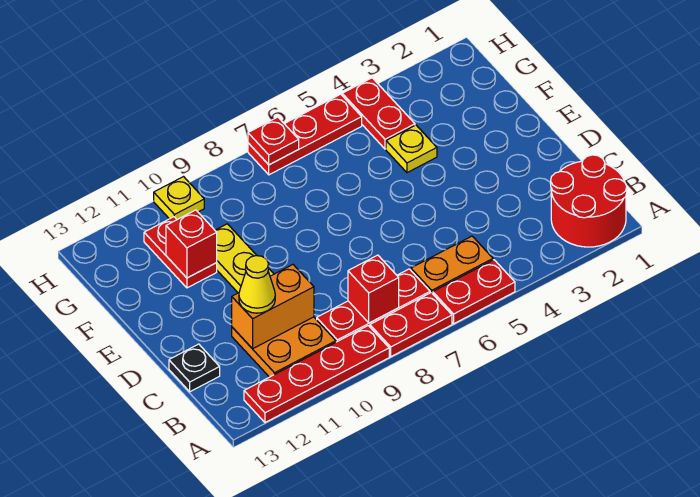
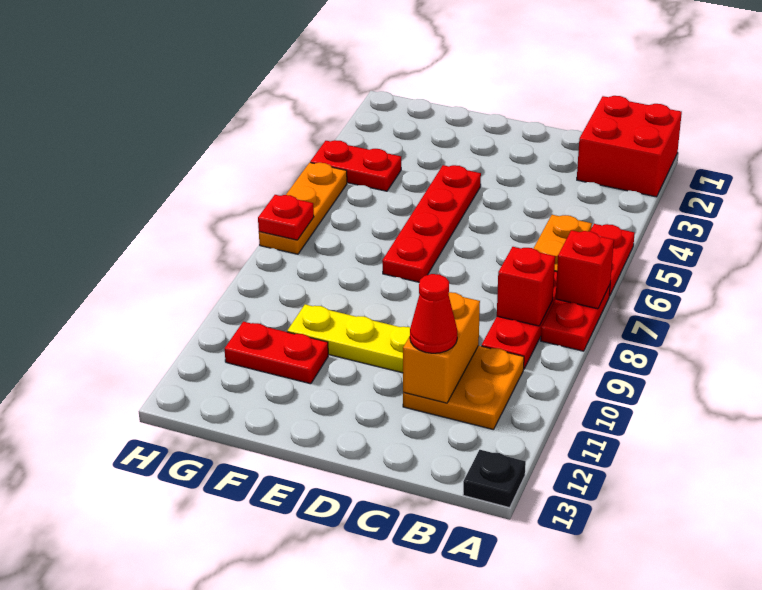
red round brick A1:B2 level 1 -> red brick A1:B2 level 1
red plate A9:A12 level 1 -> red plate E4:E7 level 1
yellow cone C11 level 3 -> red cone C11 level 3
black plate C13 level 1 -> black plate A13 level 1
yellow plate F4 level 1 -> none
red brick F11 level 2 -> red brick A7 level 2
red plate H5:H7 level 1 -> orange plate H5:H7 level 1
yellow plate H10 level 1 -> none

